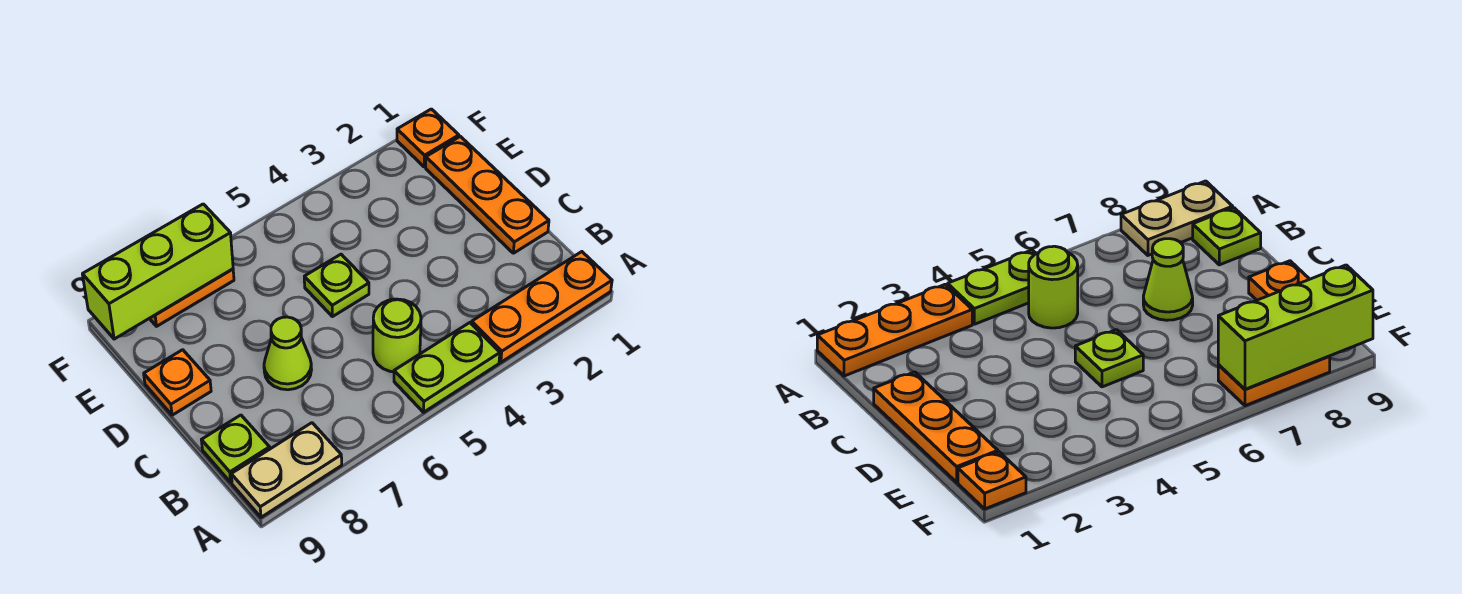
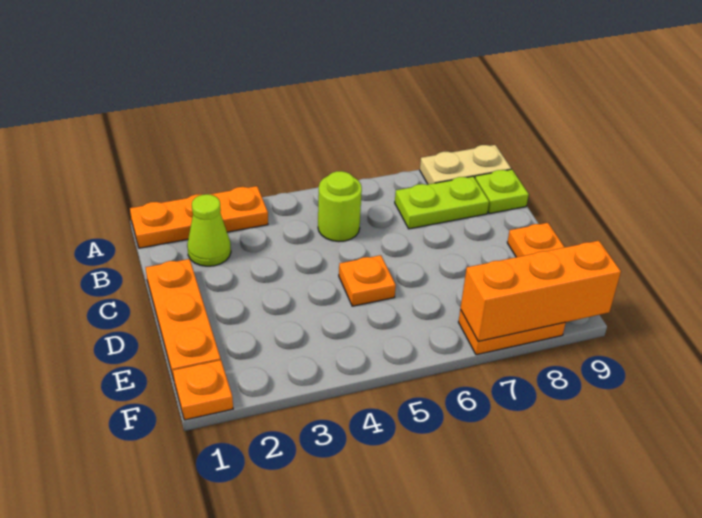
lime plate A4:A5 level 1 -> lime plate B7:B8 level 1
lime cone C7 level 1 -> lime cone B2 level 1
lime plate D5 level 1 -> orange plate D5 level 1
lime brick F7:F9 level 2 -> orange brick F7:F9 level 2

